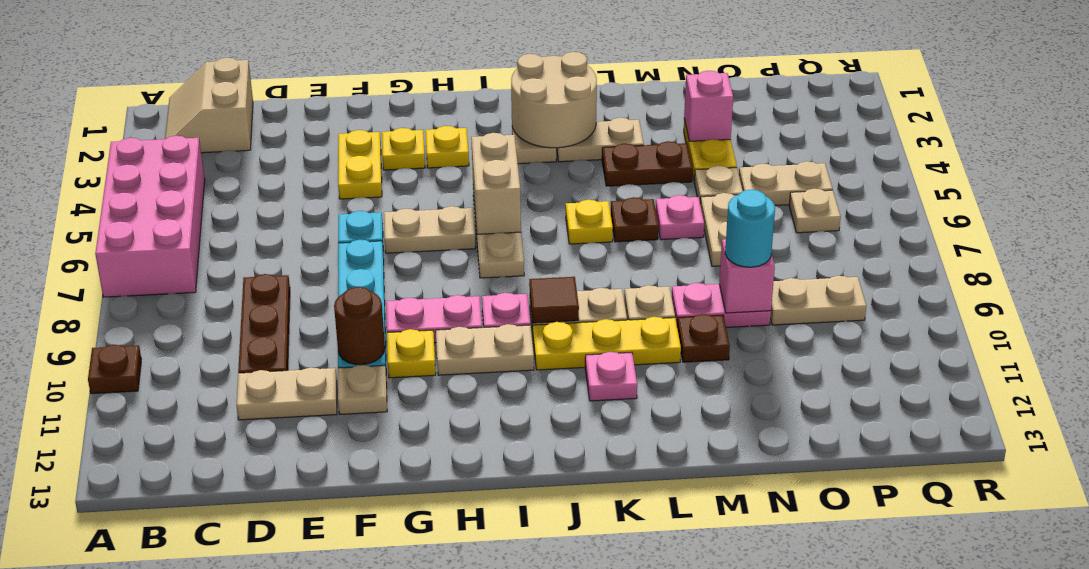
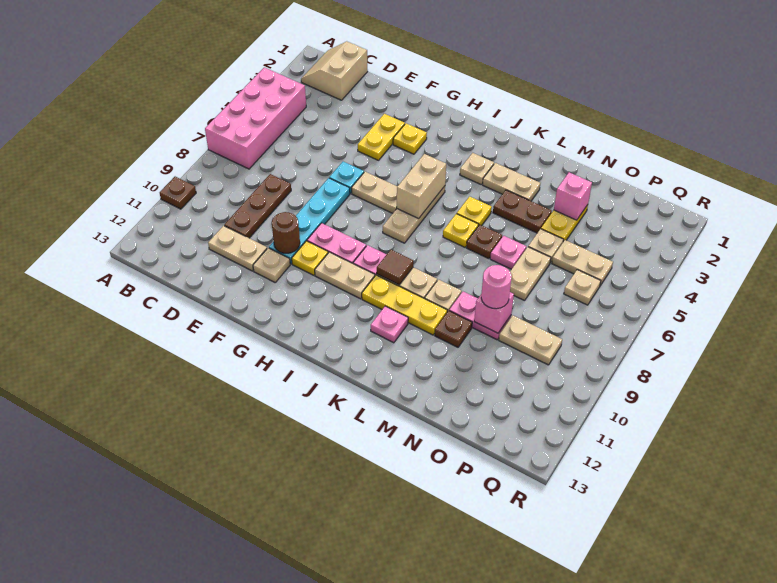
yellow plate H3 level 1 -> yellow plate K5 level 1
tan round brick J2:K3 level 2 -> none
cyan round brick N9 level 3 -> pink round brick N9 level 3

